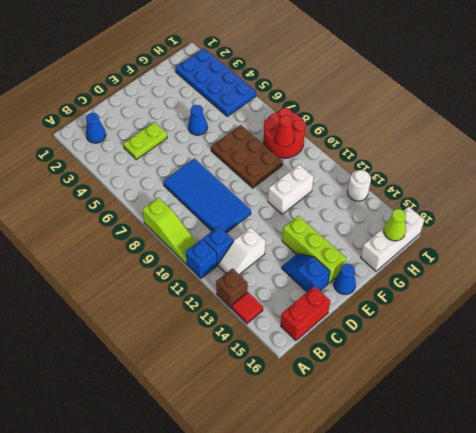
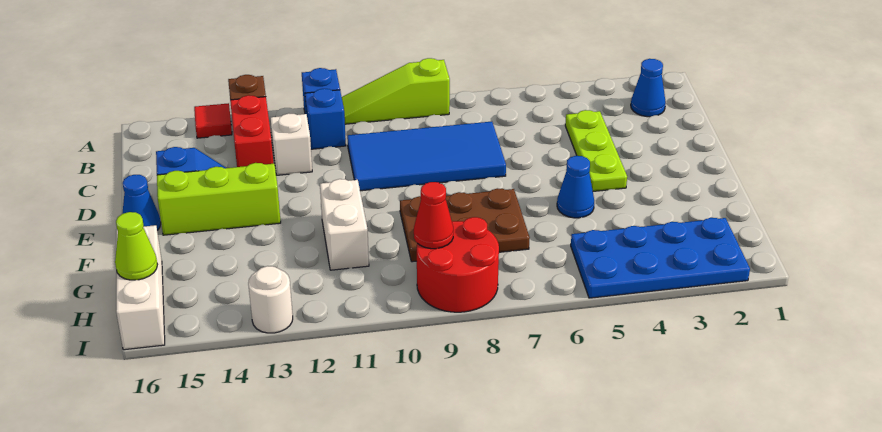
red brick B16:C16 level 1 -> red brick B13:C13 level 1
lime plate C4:D4 level 1 -> lime plate C4:E4 level 1

